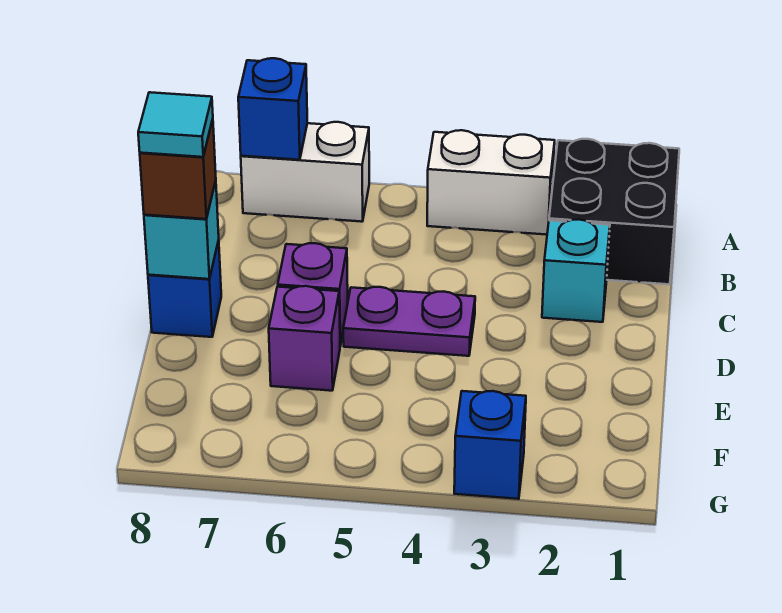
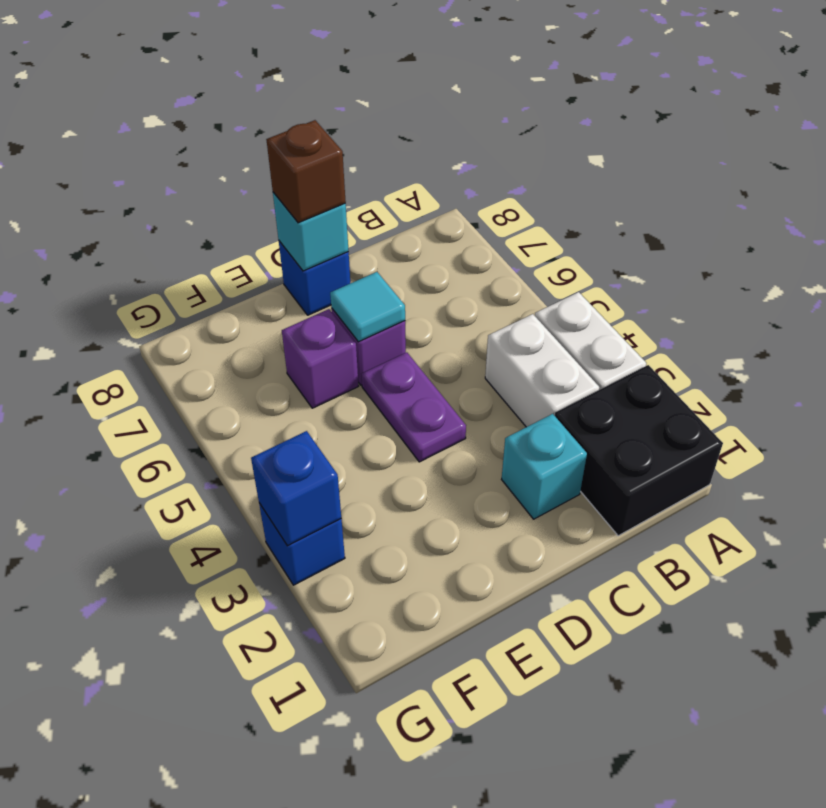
white brick A6:A7 level 1 -> white brick B3:B4 level 1
blue brick A7 level 2 -> blue brick G3 level 2
cyan tile D8 level 4 -> cyan tile D6 level 2

